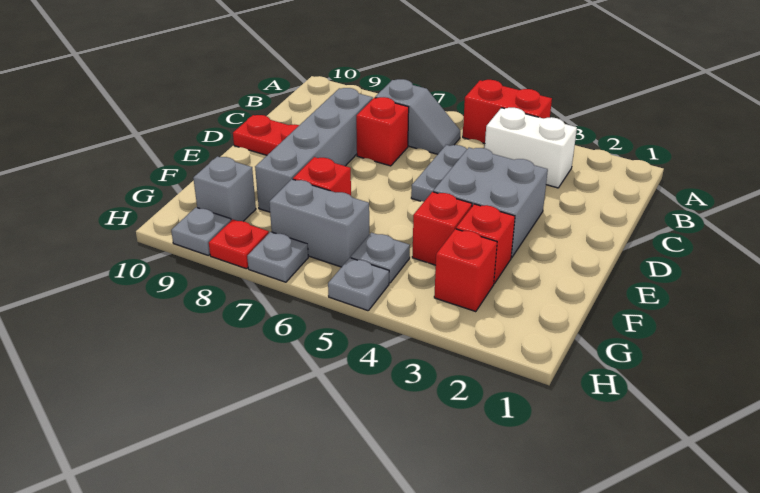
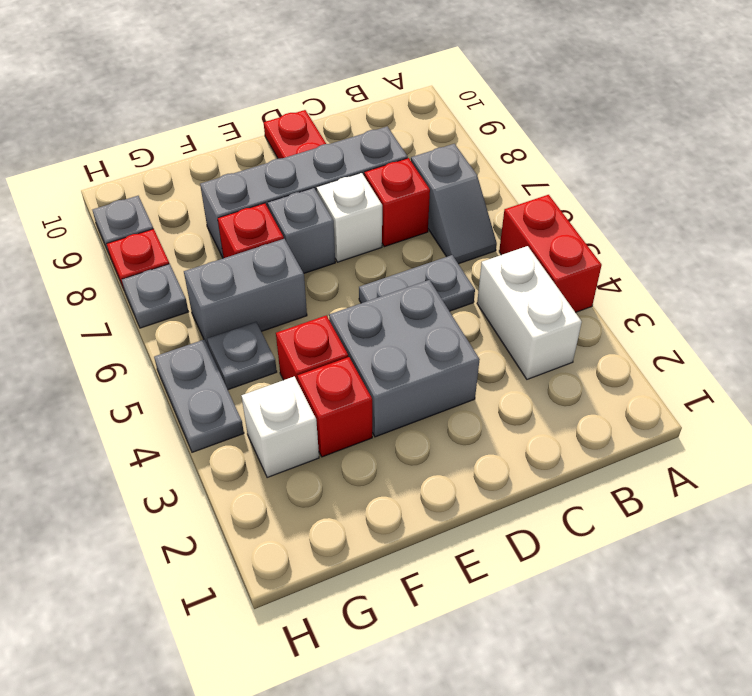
none -> white brick D7 level 1
red brick G3 level 1 -> white brick G3 level 1
grey brick G6:G7 level 1 -> grey brick F6:G6 level 1
grey brick G9 level 1 -> grey brick E7 level 1
grey plate H5 level 1 -> grey plate H4:H5 level 1

